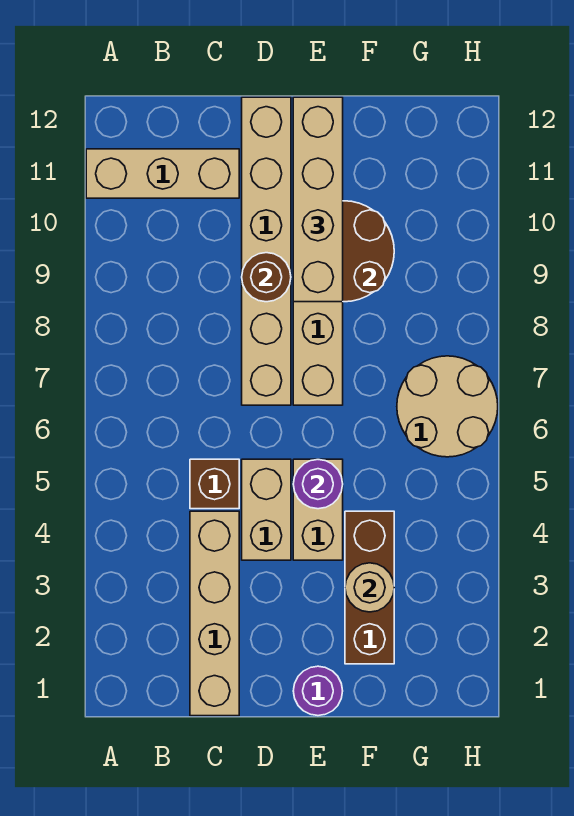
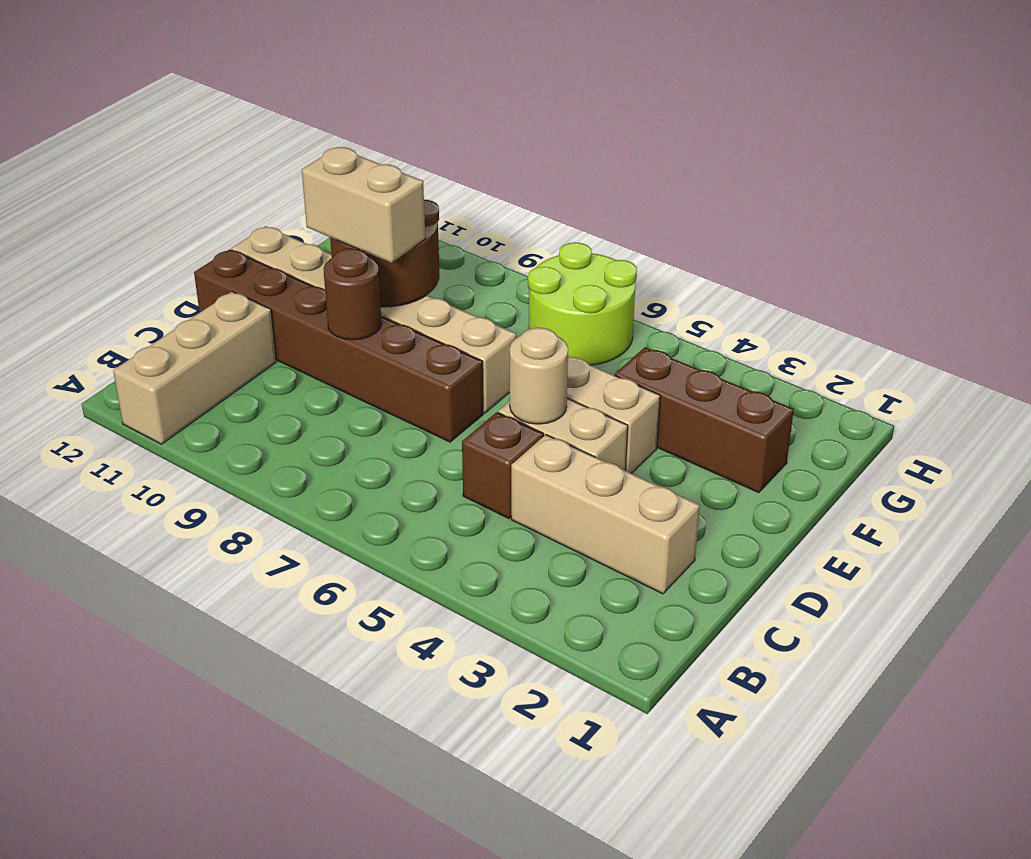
tan brick C1:C4 level 1 -> tan brick C2:C4 level 1
tan brick D7:D12 level 1 -> brown brick D7:D12 level 1
purple round brick E1 level 1 -> none
purple round brick E5 level 2 -> none
tan brick E9:E12 level 3 -> tan brick E9:E10 level 3
tan round brick F3 level 2 -> tan round brick D5 level 2
tan round brick G6:H7 level 1 -> lime round brick G6:H7 level 1

